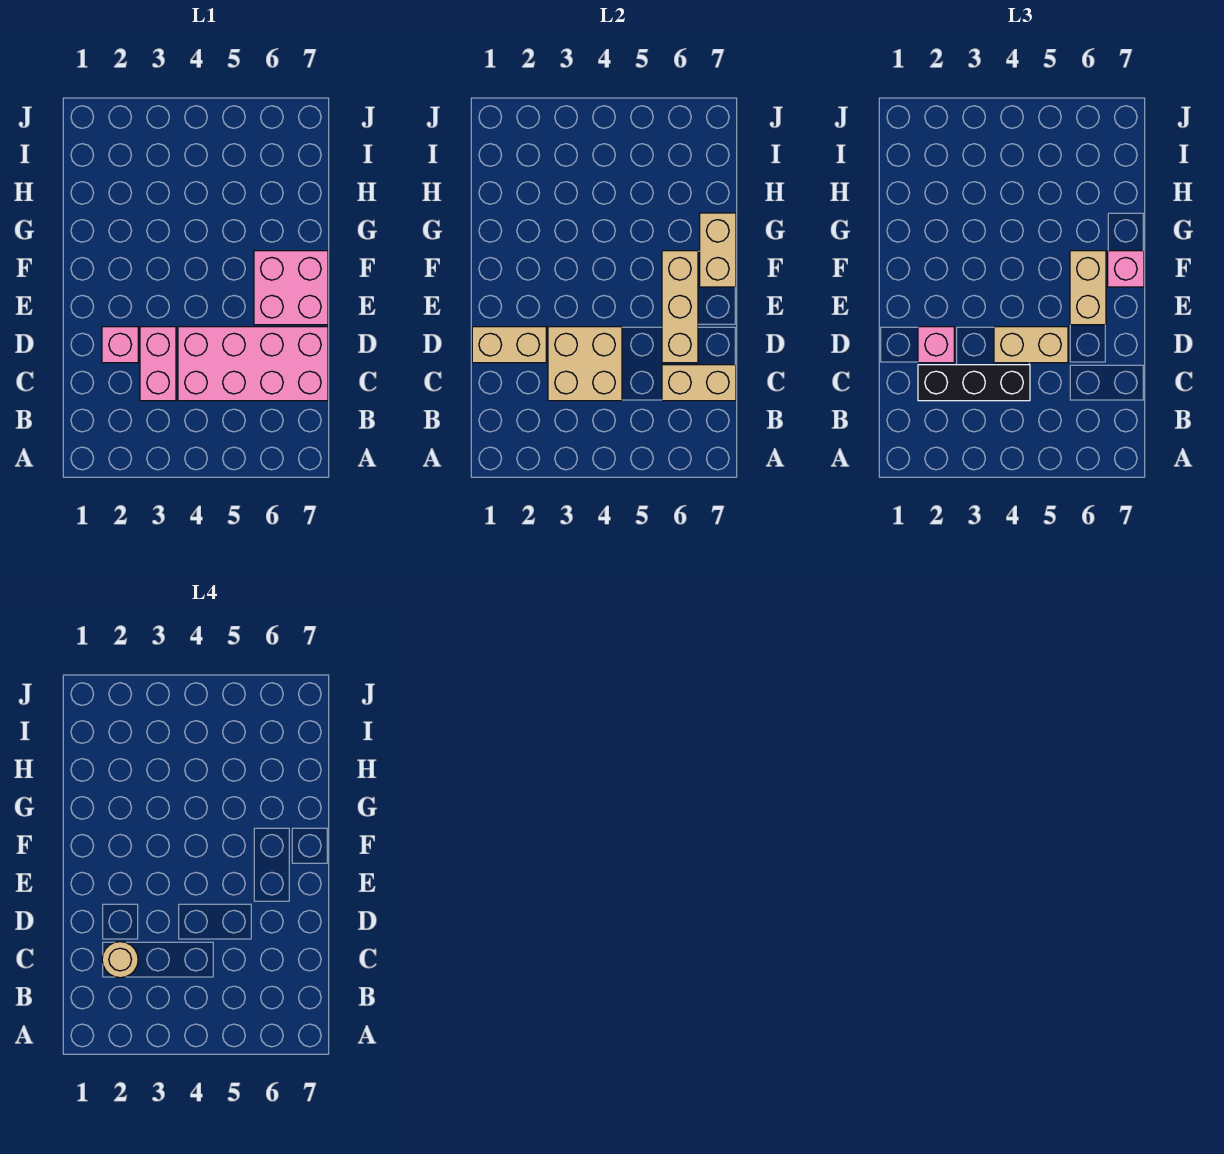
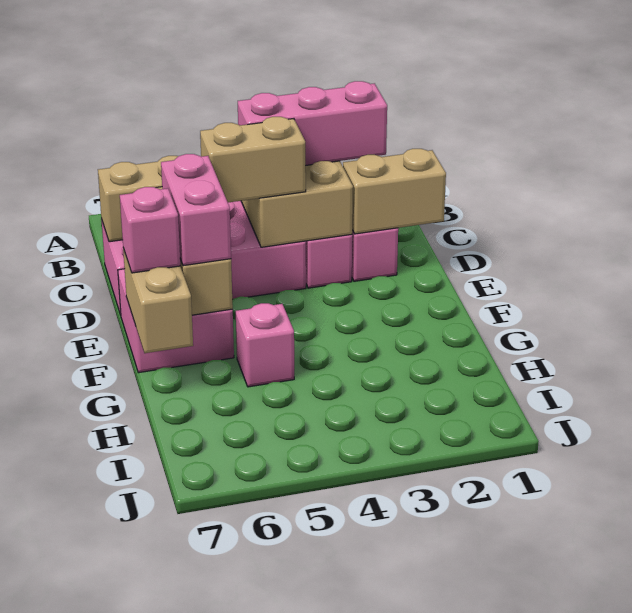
black brick C2:C4 level 3 -> pink brick C2:C4 level 3
tan round brick C2 level 4 -> none
pink brick D2 level 3 -> pink brick G5 level 1
tan brick E6:F6 level 3 -> pink brick E6:F6 level 3

